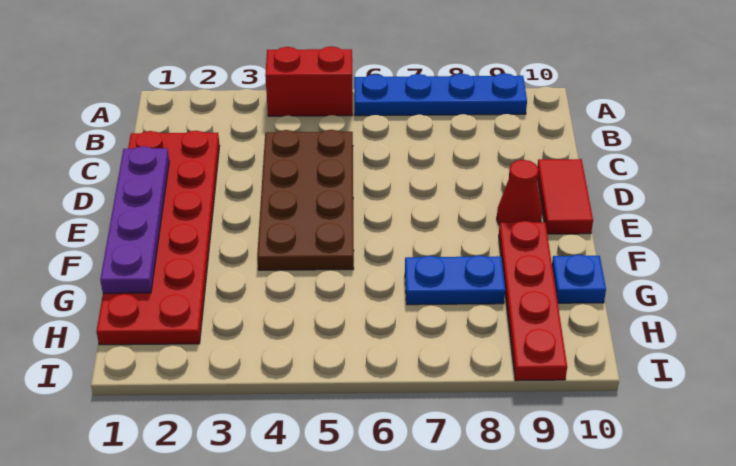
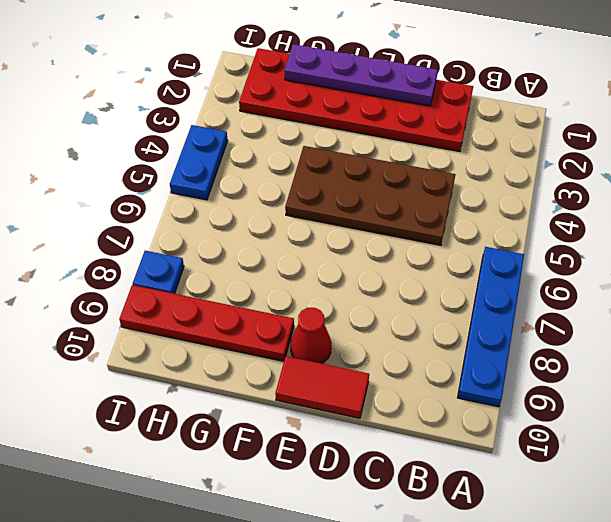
red brick A4:A5 level 1 -> none
blue plate G7:G8 level 1 -> blue plate I4:I5 level 1
blue plate G10 level 1 -> blue plate I8 level 1

